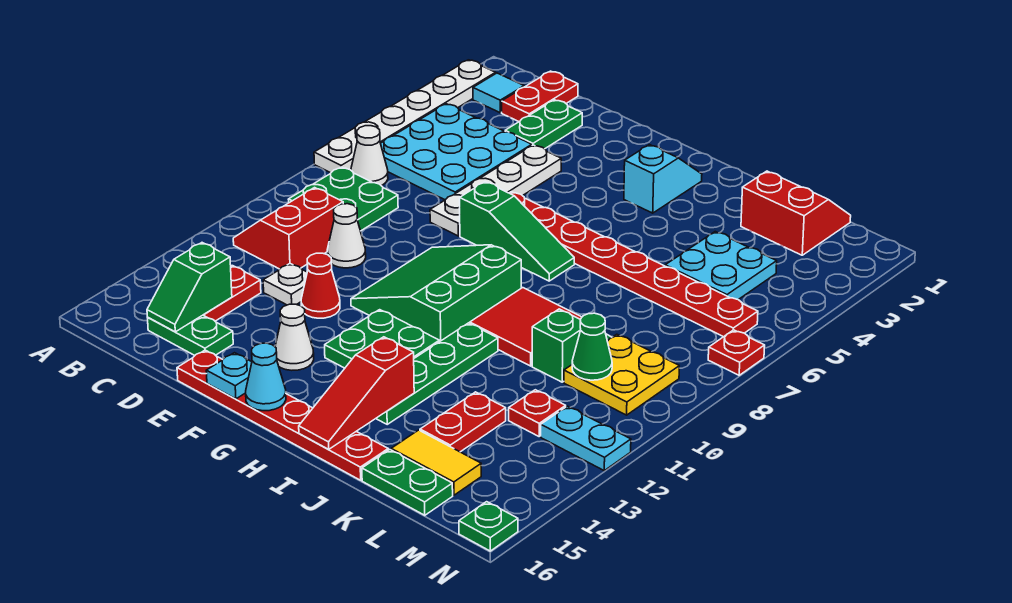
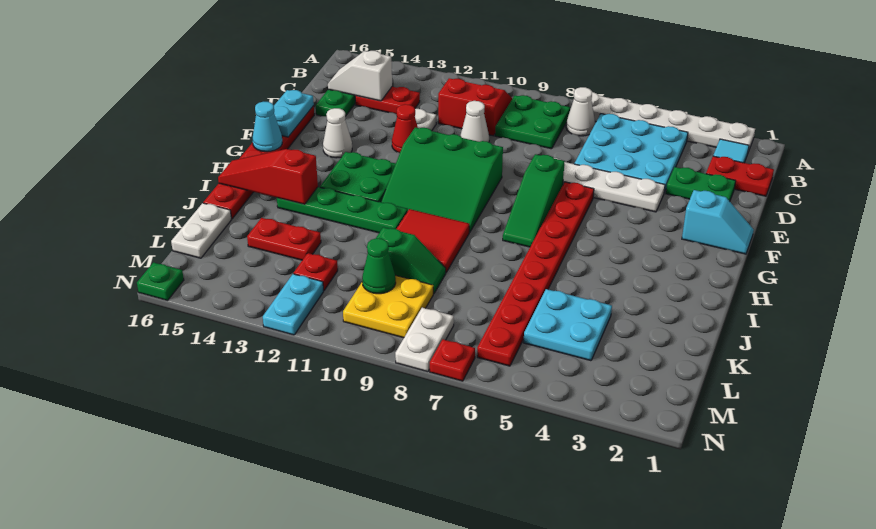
green slope C14:C15 level 2 top 14 -> white slope C14:C15 level 2 top 14
green slope F9:H11 level 1 top H -> green slope F9:H11 level 1 top F
cyan plate F16 level 2 -> cyan plate E16:F16 level 2
cyan slope H2:H3 level 1 top 3 -> cyan slope F1:F2 level 1 top 2
red slope K1:L2 level 1 top 2 -> none
yellow tile K15:L15 level 1 -> none
green plate K16:L16 level 1 -> white plate K16:L16 level 1
none -> white plate M8:N8 level 1

